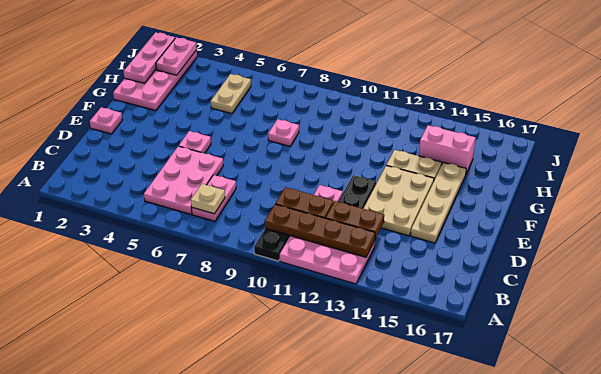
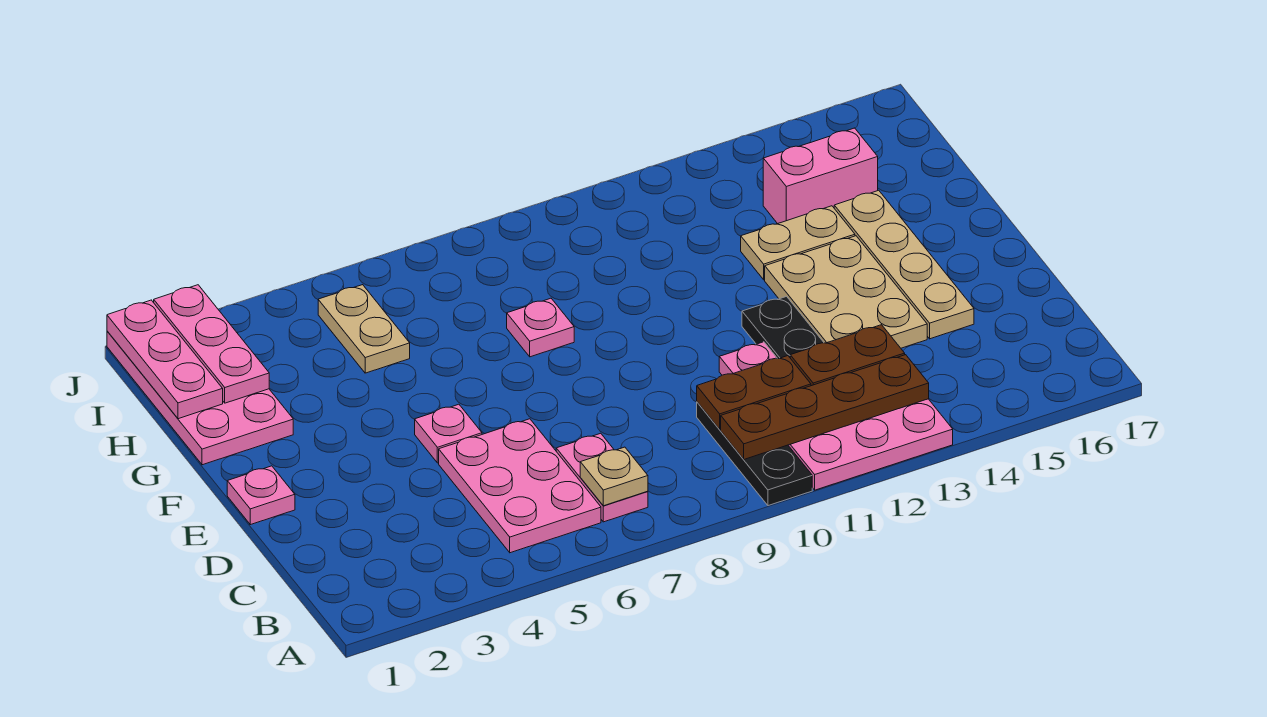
pink plate I2:J2 level 2 -> pink plate H2:J2 level 2

